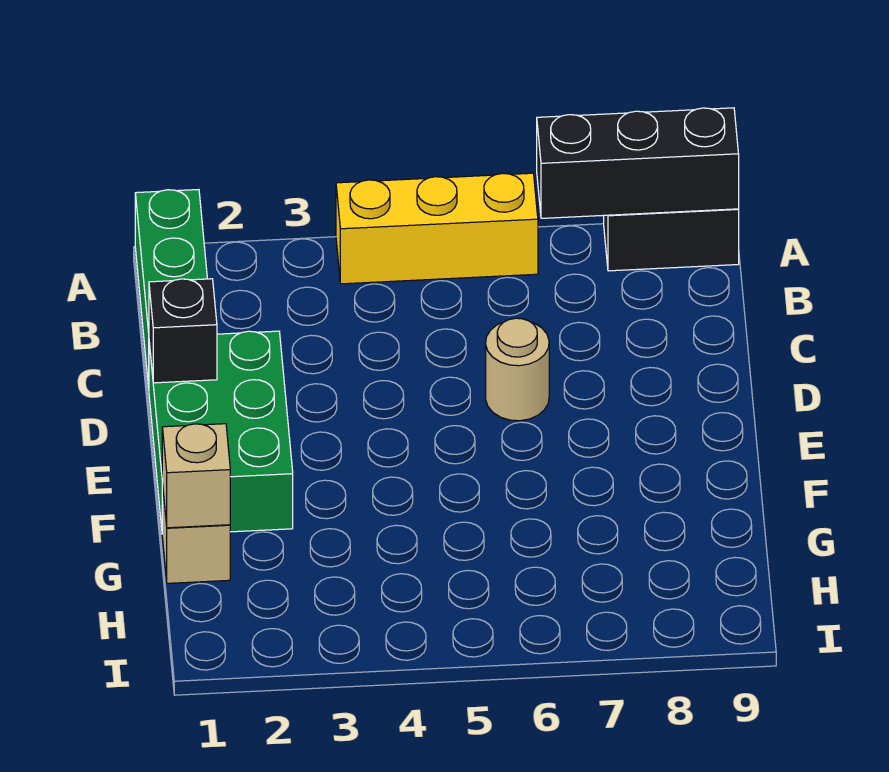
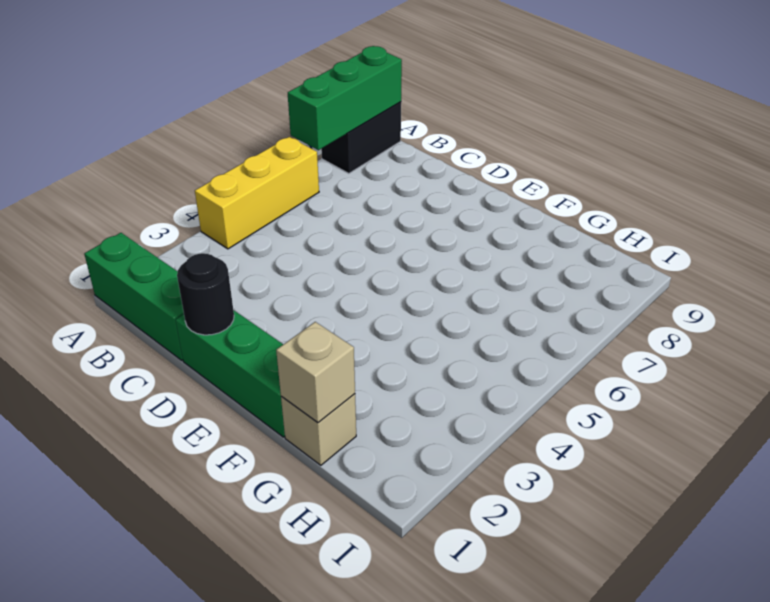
black brick A7:A9 level 2 -> green brick A7:A9 level 2
green brick D1:F2 level 1 -> green brick D1:F1 level 1
black brick D1 level 2 -> black round brick D1 level 2
tan round brick D6 level 1 -> none

